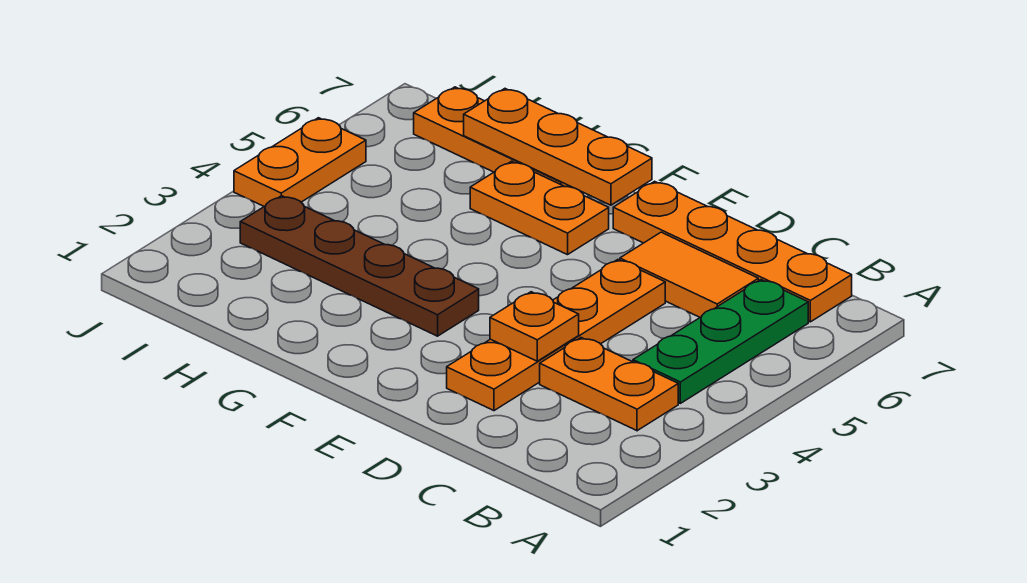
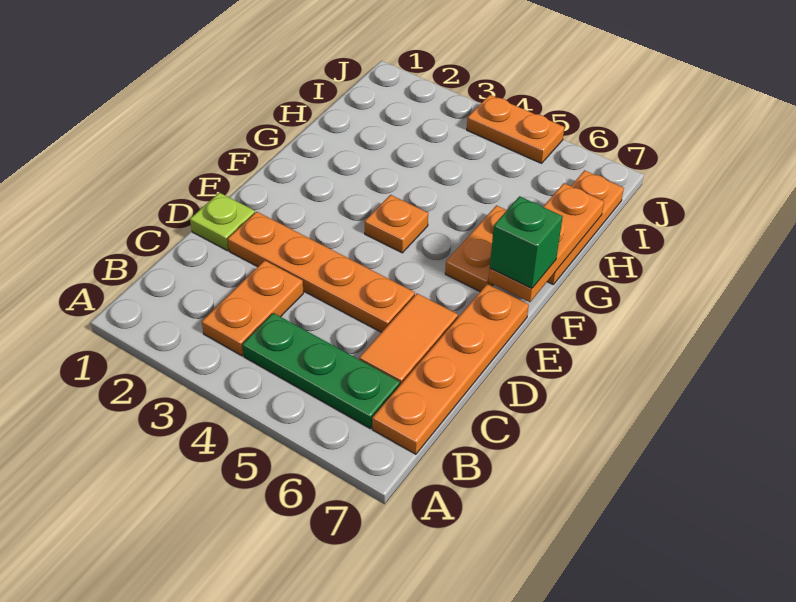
none -> lime plate D1 level 1
orange plate D3 level 2 -> orange plate F4 level 1
brown plate F3:I3 level 1 -> none
none -> green brick F7 level 3

